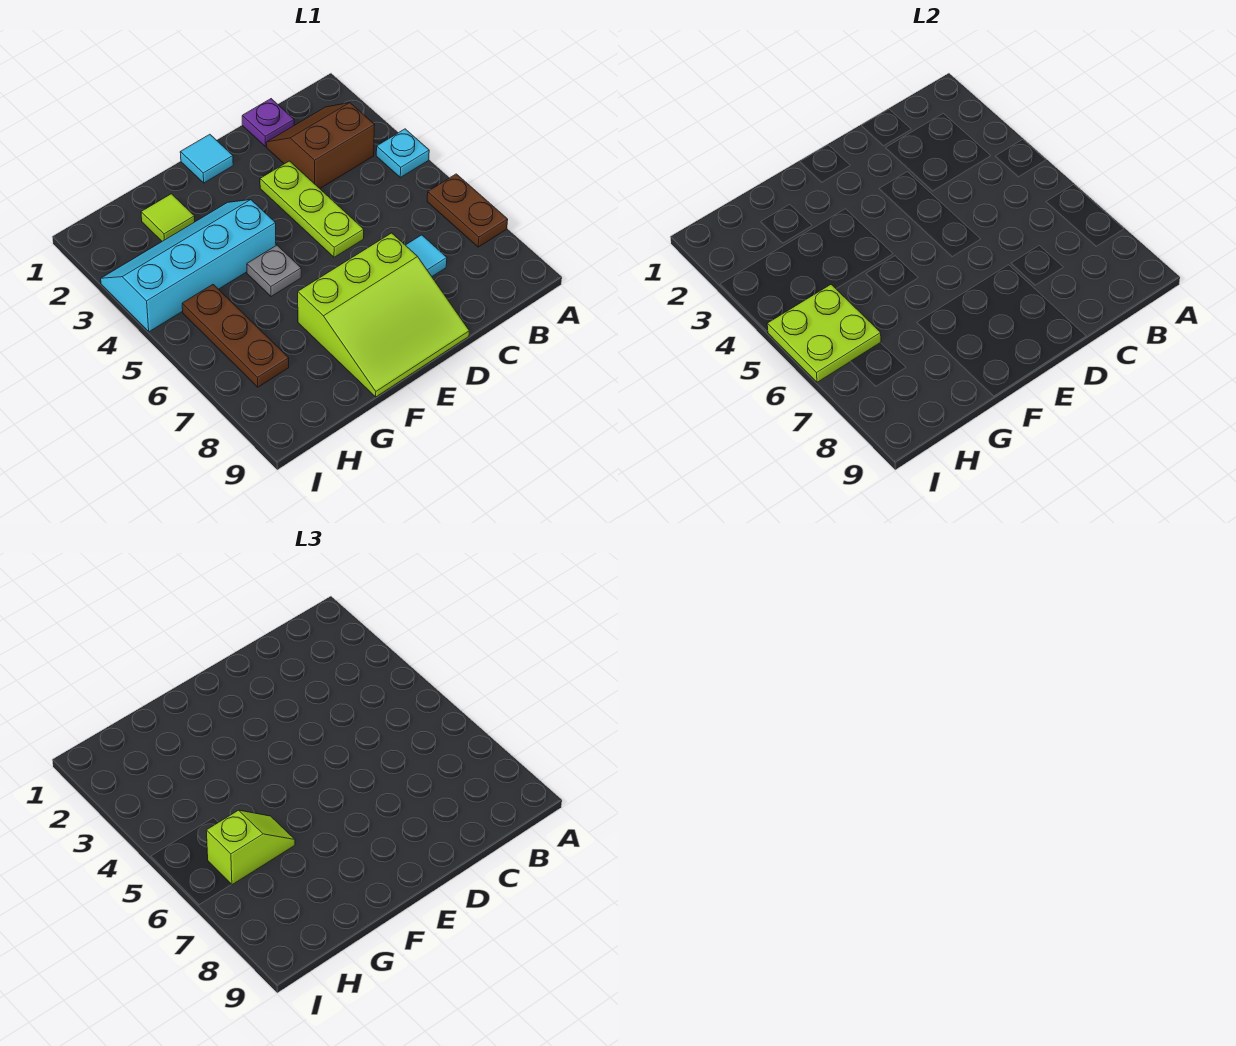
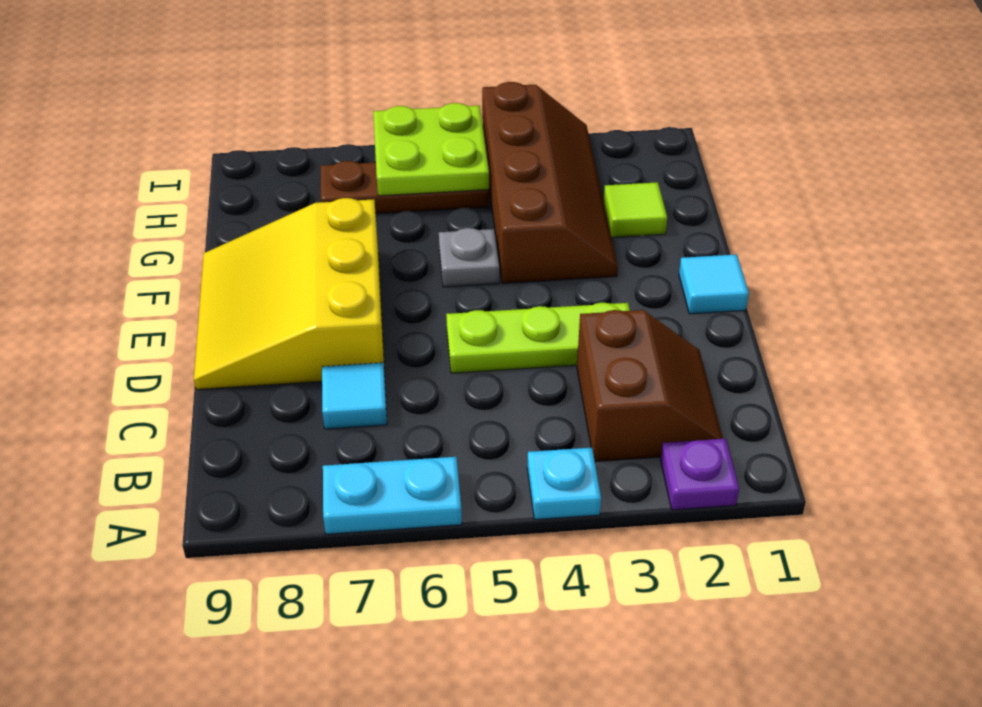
brown plate A6:A7 level 1 -> cyan plate A6:A7 level 1
purple plate C1 level 1 -> purple plate A2 level 1
lime slope D7:F9 level 1 top 7 -> yellow slope D7:F9 level 1 top 7
cyan slope F3:I4 level 1 top 4 -> brown slope F3:I4 level 1 top 4
lime slope G6:H6 level 3 top H -> none

